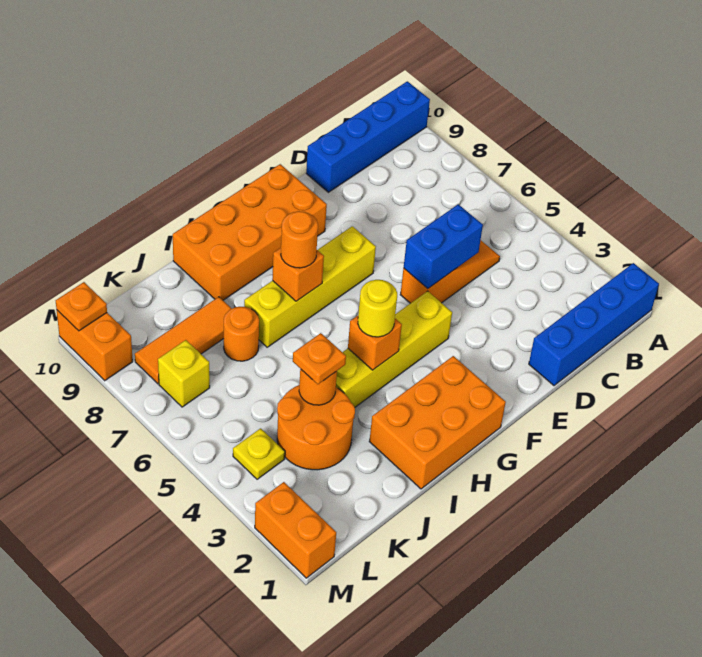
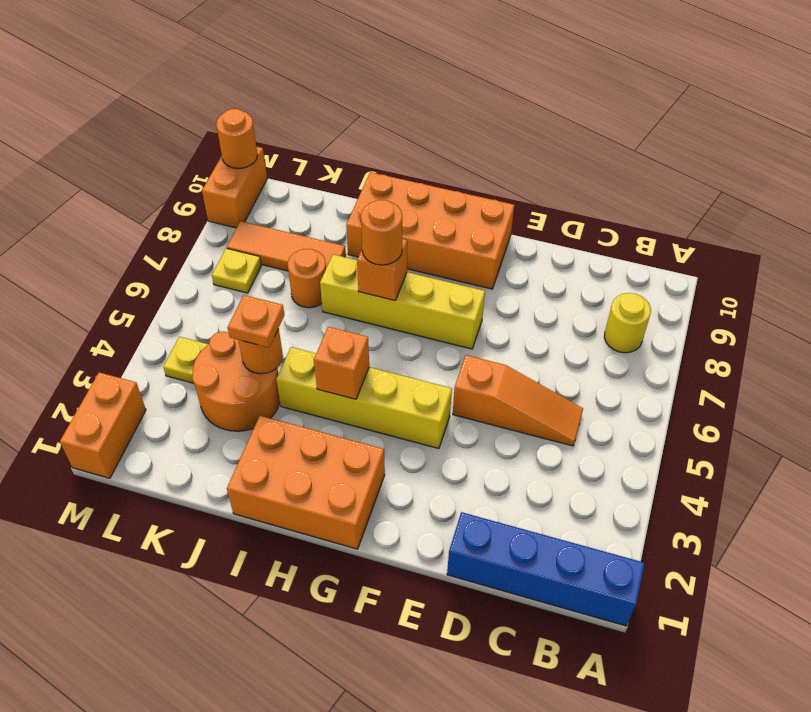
blue brick A10:D10 level 1 -> none
blue brick D5:E5 level 2 -> none
yellow round brick H4 level 3 -> yellow round brick B8 level 1
yellow brick L7 level 1 -> yellow plate L7 level 1
orange plate M10 level 2 -> orange round brick M10 level 2

